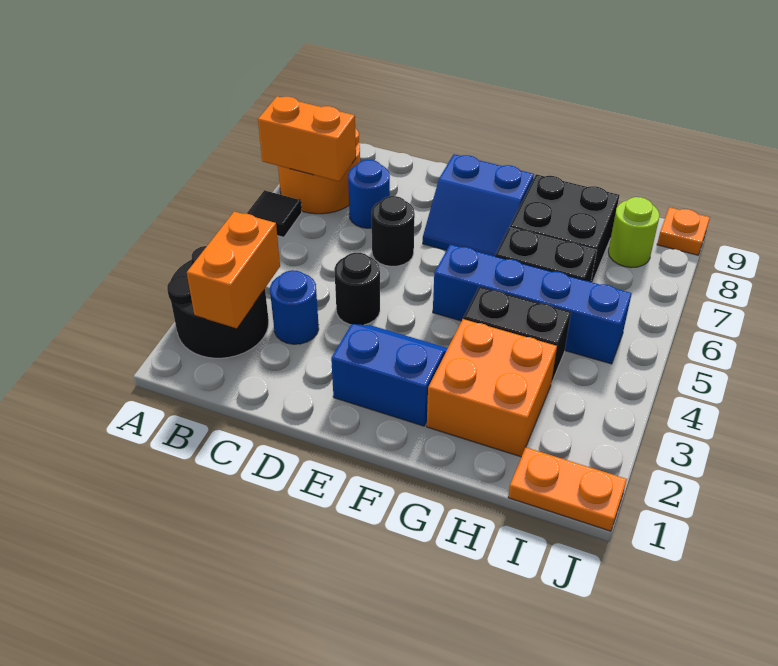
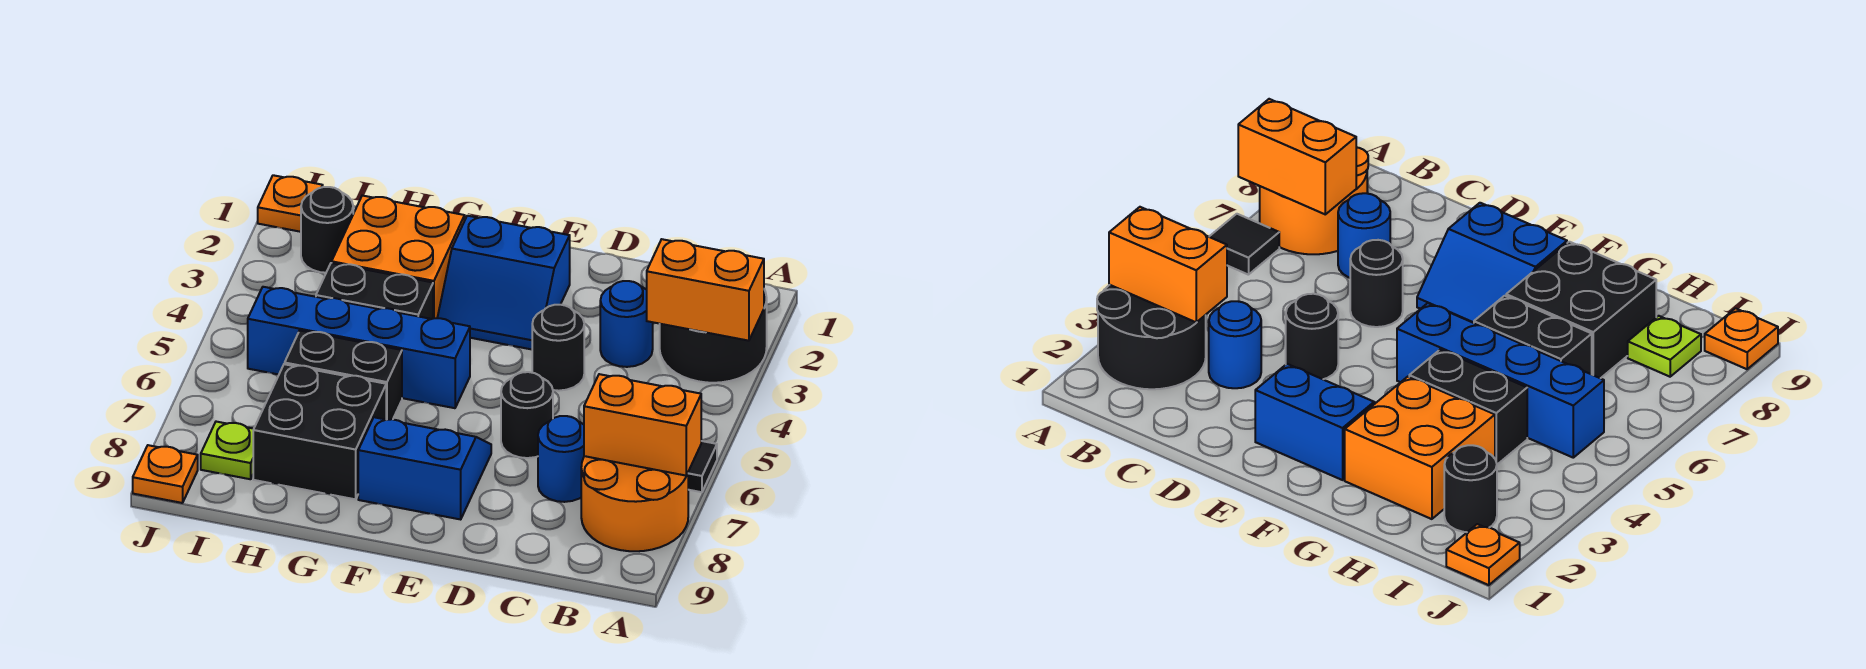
orange brick B2:B3 level 2 -> orange brick A3:B3 level 2
orange plate I1:J1 level 1 -> orange plate J1 level 1
none -> black round brick I2 level 1
lime round brick I8 level 1 -> lime plate I8 level 1

